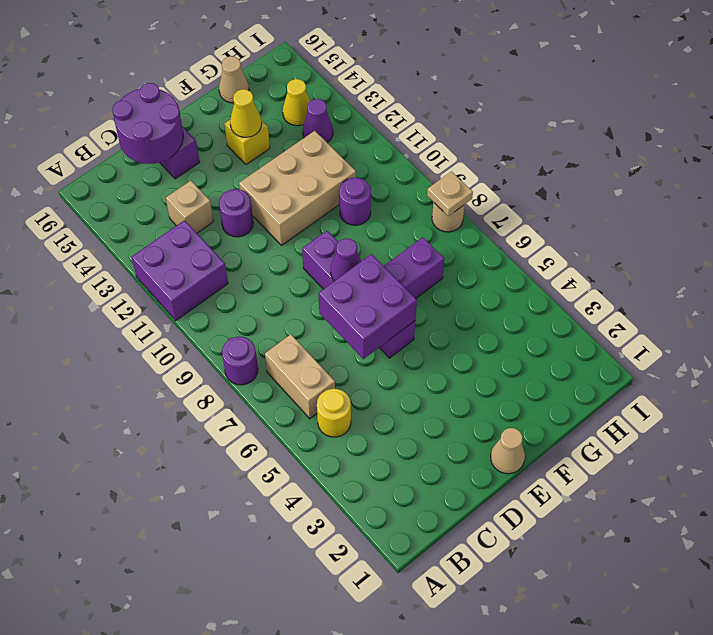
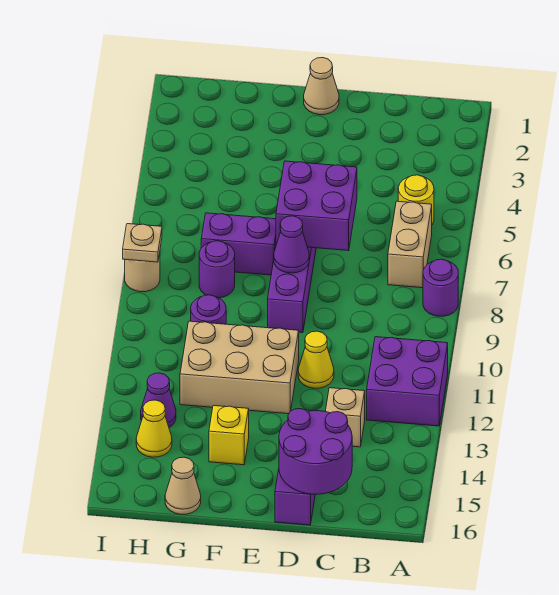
purple round brick D12 level 1 -> purple round brick G8 level 1
yellow cone F14 level 2 -> yellow cone D11 level 1

